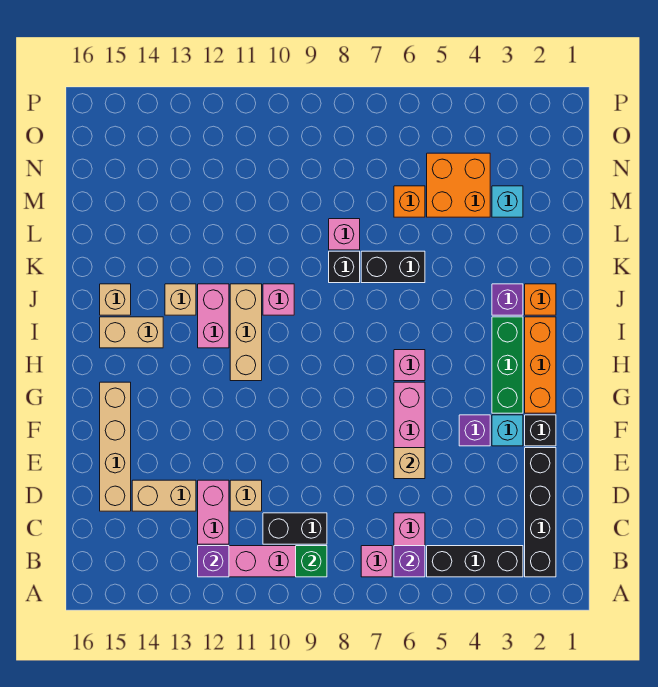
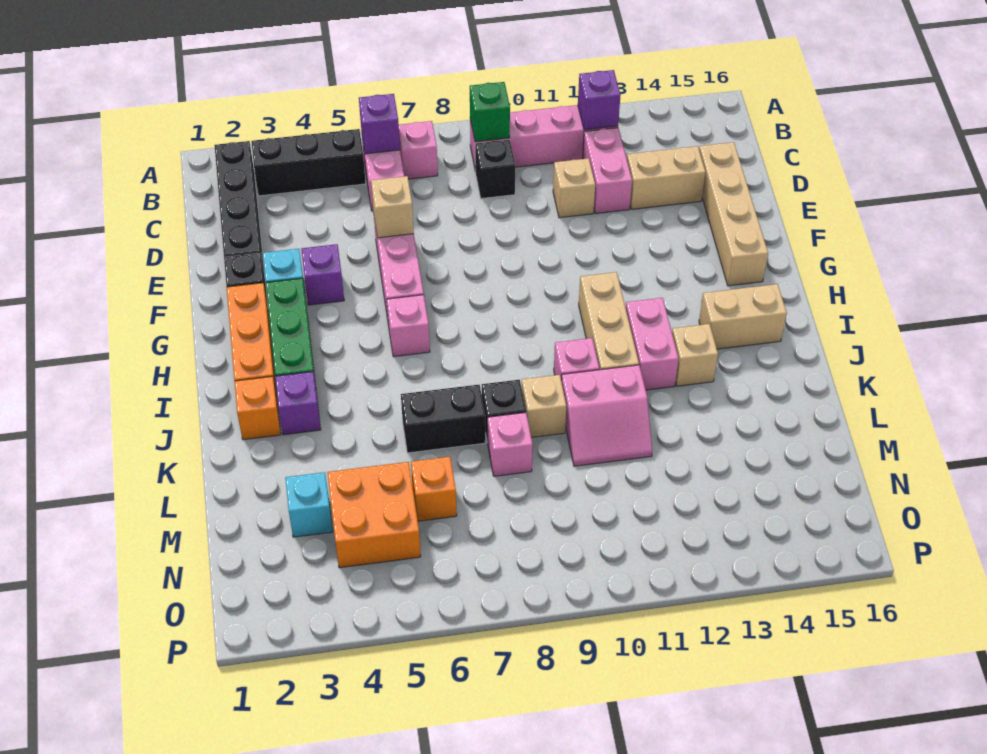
black brick C9:C10 level 1 -> black brick C9 level 1
tan brick J15 level 1 -> tan brick K9 level 1
none -> pink slope K10:L11 level 1 top K

